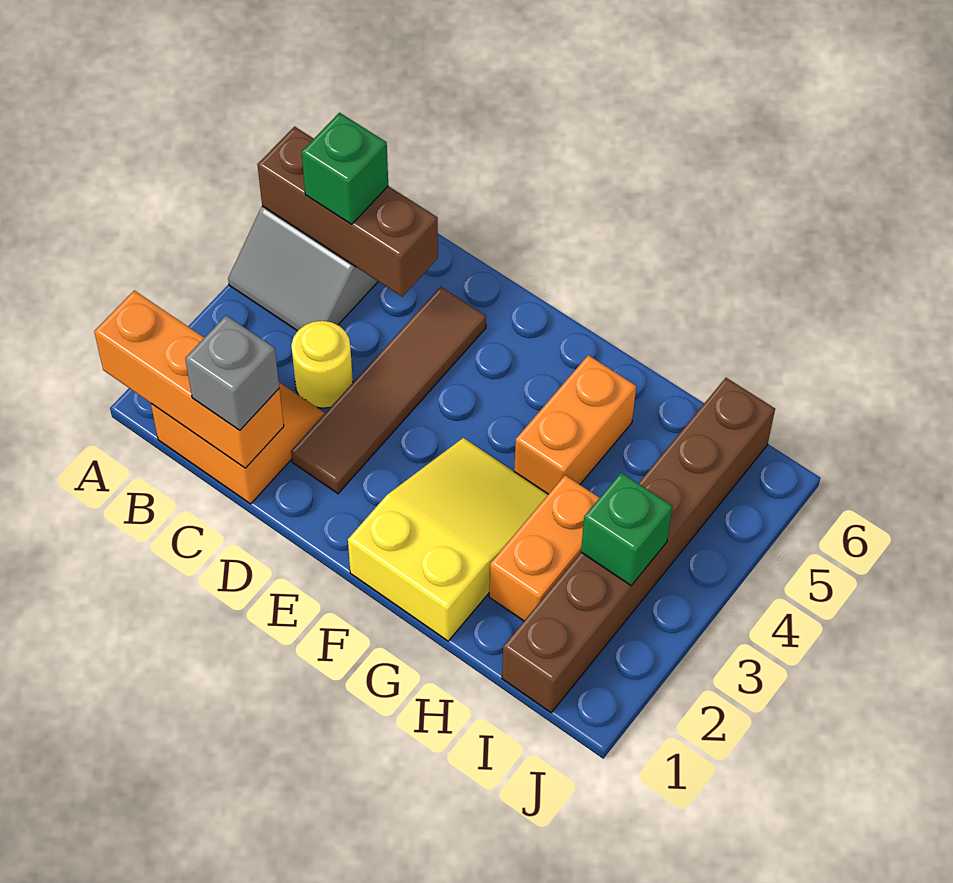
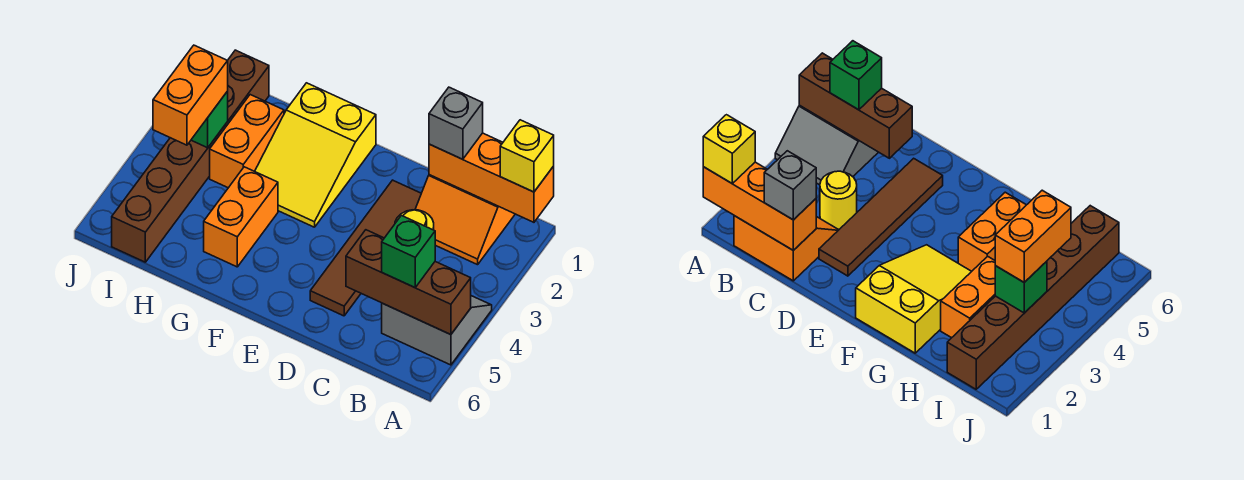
none -> yellow brick A1 level 3
none -> orange brick I3:I4 level 3

